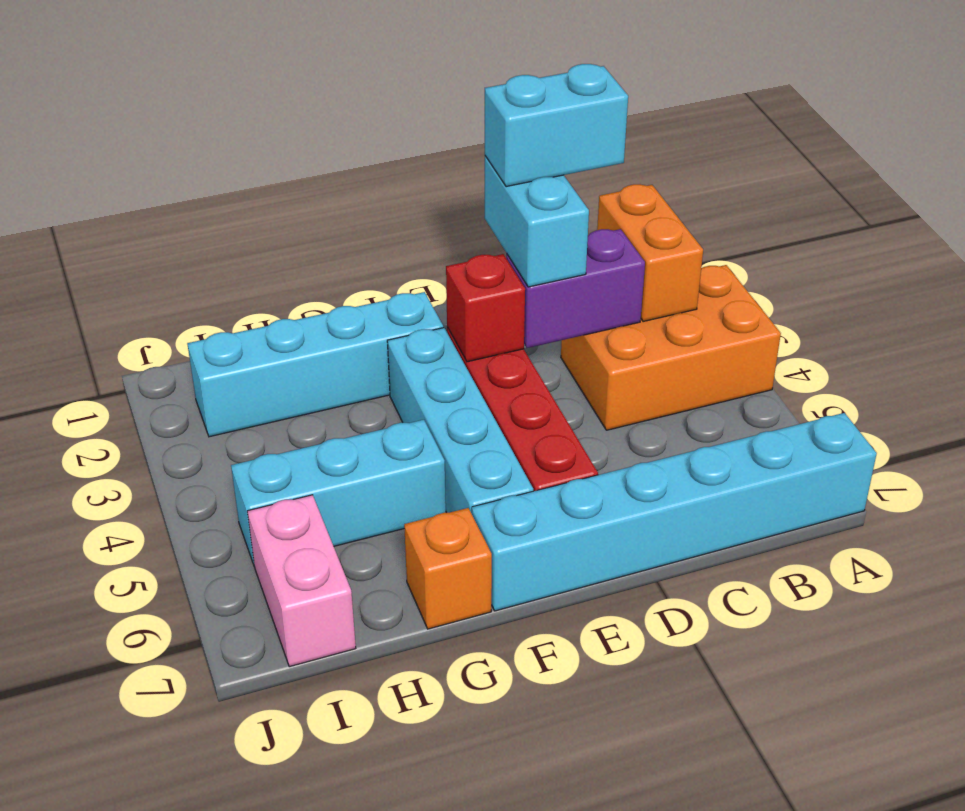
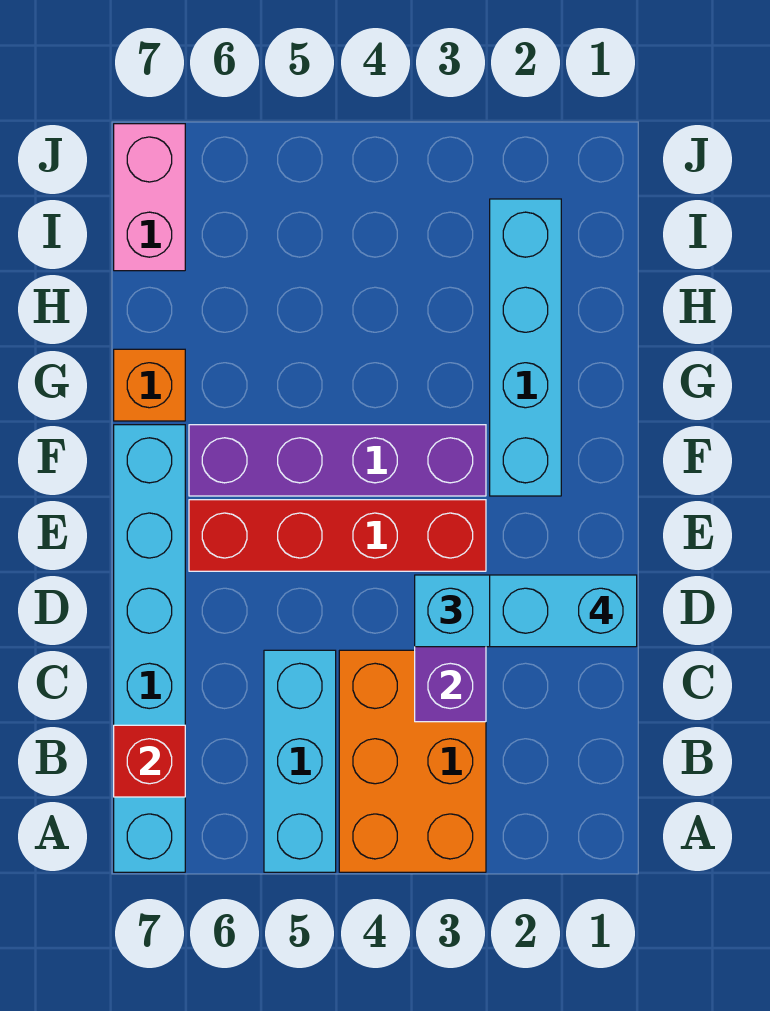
orange brick B2:B3 level 2 -> none
cyan brick C2:D2 level 4 -> cyan brick D1:D2 level 4
red brick E3 level 2 -> red brick B7 level 2
cyan brick F3:F6 level 1 -> purple brick F3:F6 level 1
cyan brick G5:I5 level 1 -> cyan brick A5:C5 level 1
pink brick I6:I7 level 1 -> pink brick I7:J7 level 1

